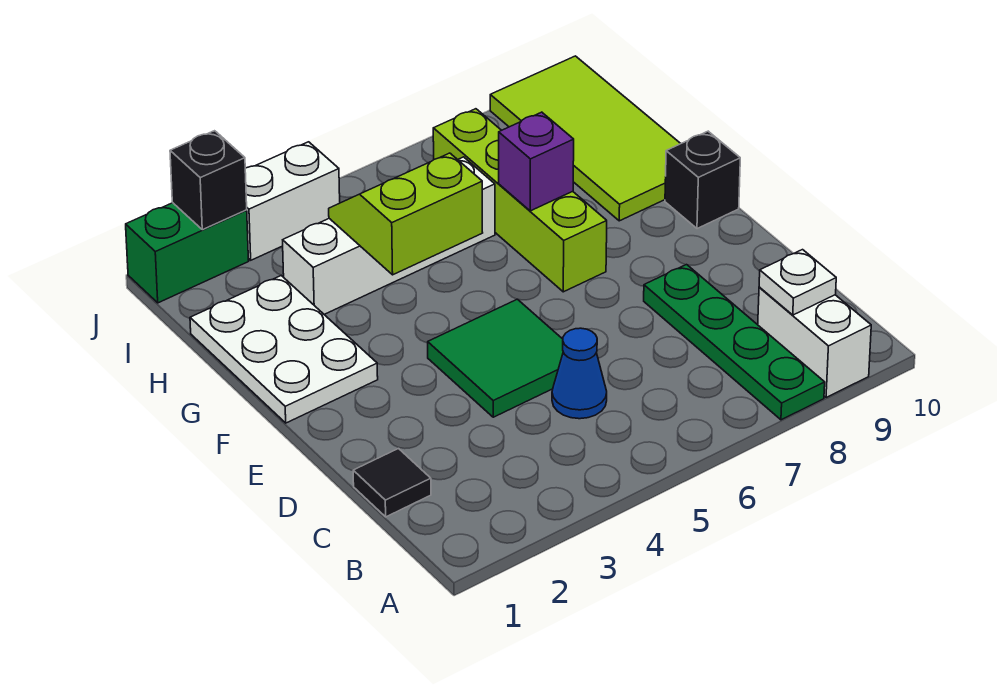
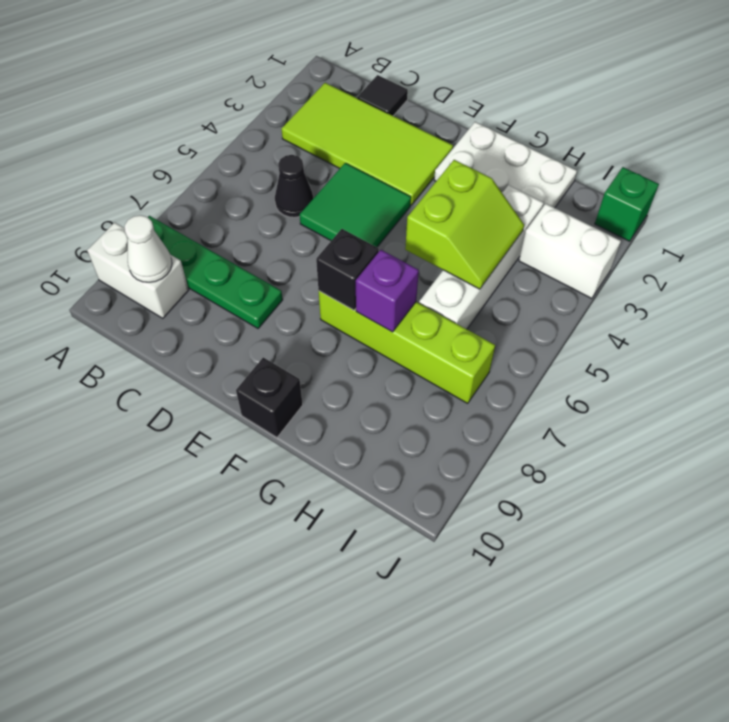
white plate B9 level 2 -> white cone B9 level 2
blue cone C5 level 1 -> black cone C5 level 1
lime tile G9:J10 level 1 -> lime tile B2:E3 level 1
green brick J1:J2 level 1 -> green brick J1 level 1
black brick J2 level 2 -> black brick F7 level 2
white brick J3:J4 level 1 -> white brick I3:J3 level 1

